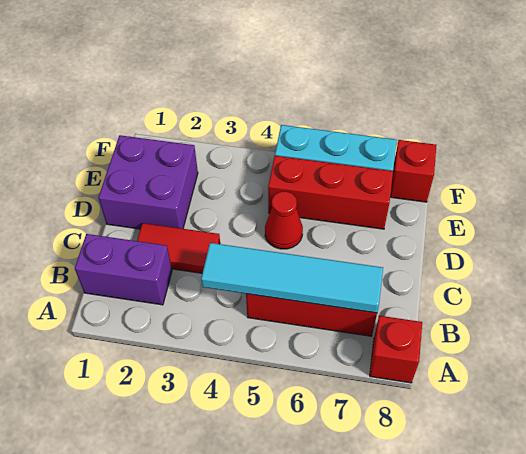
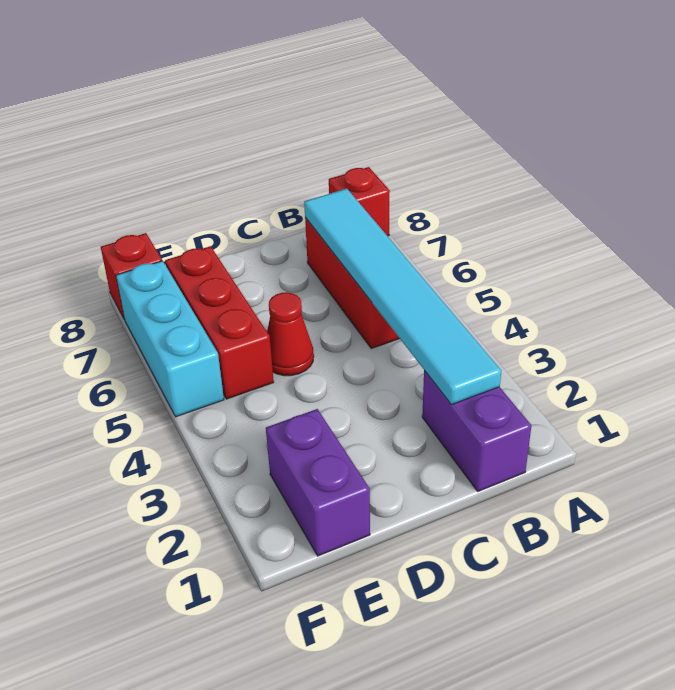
cyan tile B4:B7 level 2 -> cyan tile B2:B7 level 2
red tile C2:C3 level 1 -> none
purple brick D1:E2 level 1 -> purple brick E1:E2 level 1

